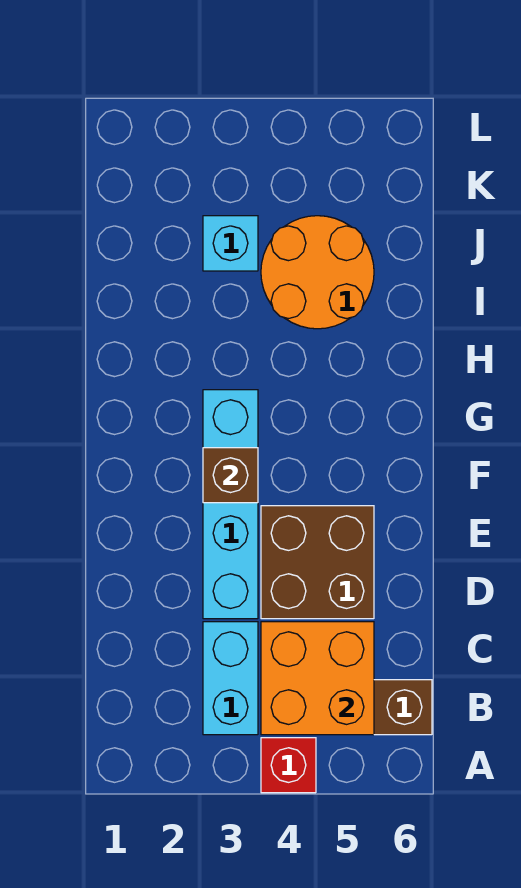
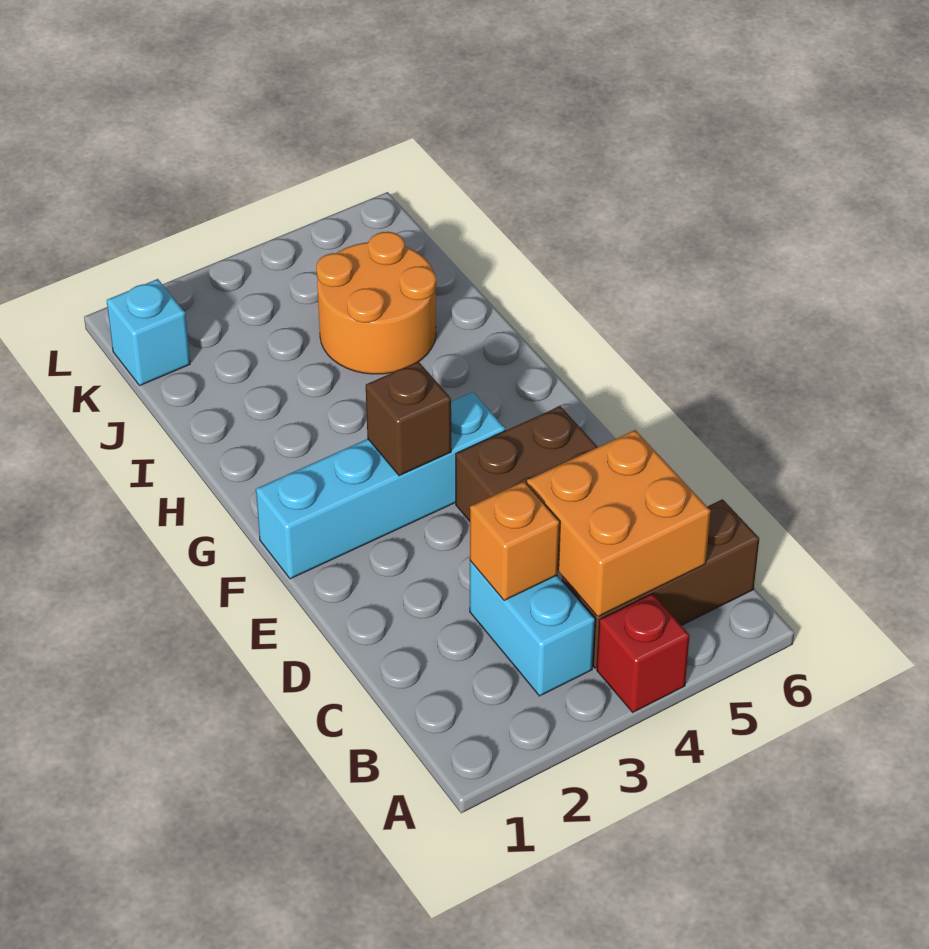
none -> orange brick C3 level 2
cyan brick D3:G3 level 1 -> cyan brick F1:F4 level 1
cyan brick J3 level 1 -> cyan brick K1 level 1

